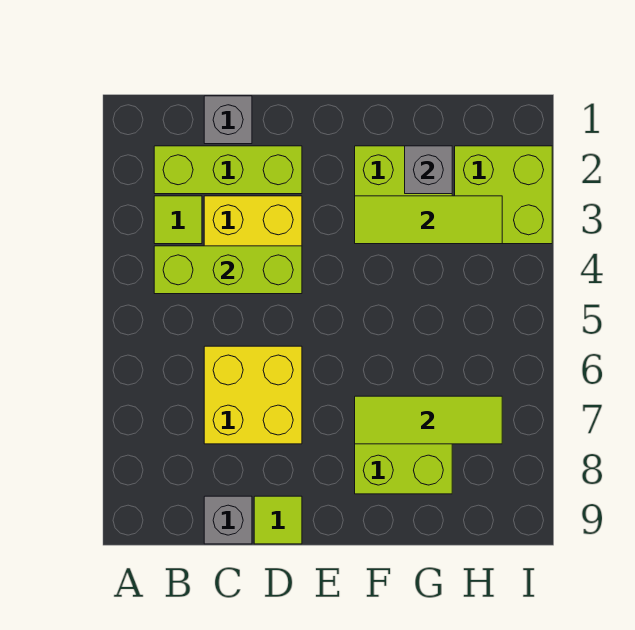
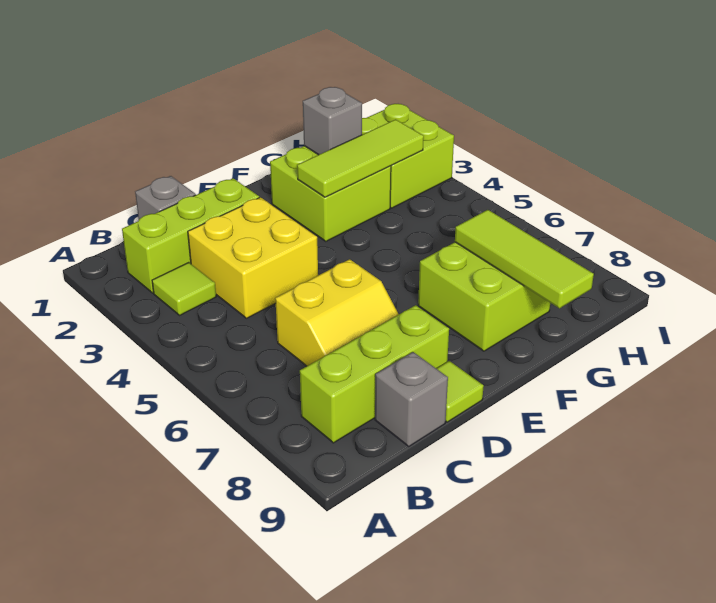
lime brick B4:D4 level 2 -> lime brick B8:D8 level 1
yellow brick C6:D7 level 1 -> yellow slope C6:D7 level 1 top 6
lime tile F7:H7 level 2 -> lime tile G7:G9 level 2

